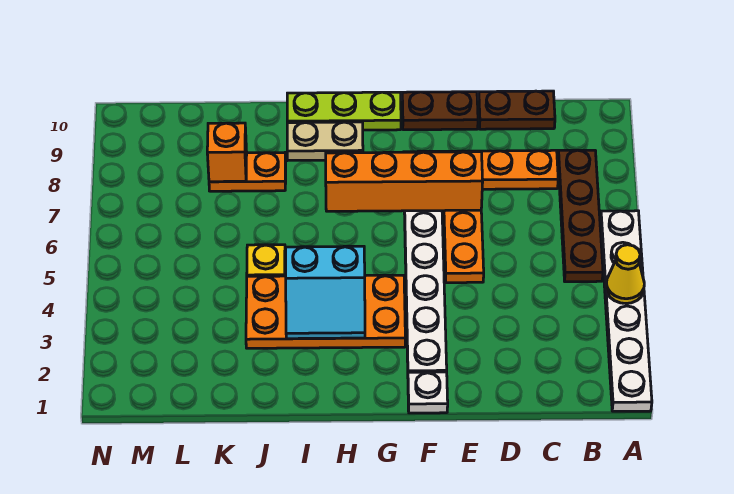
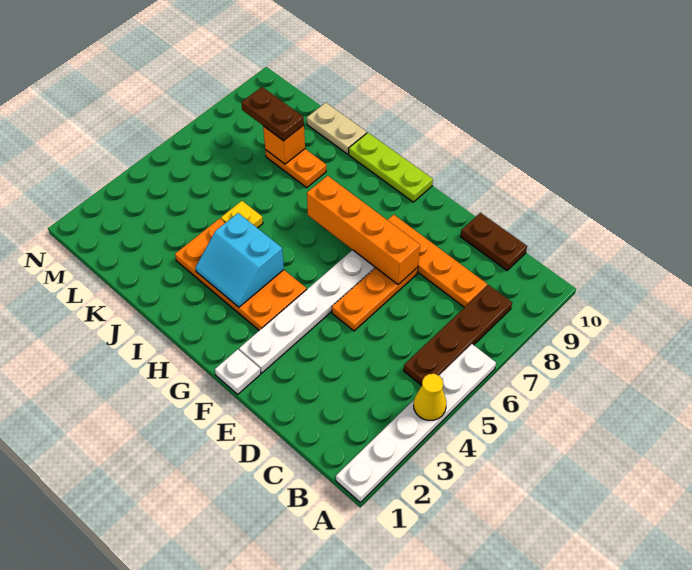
brown plate E10:F10 level 1 -> brown plate K8:L8 level 3
tan plate H9:I9 level 1 -> tan plate J10:K10 level 1

